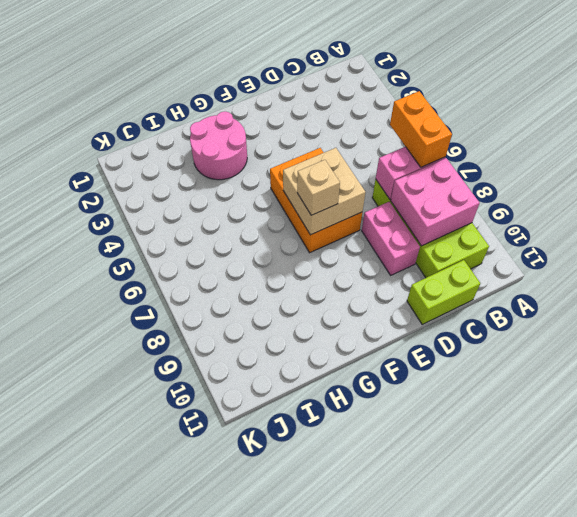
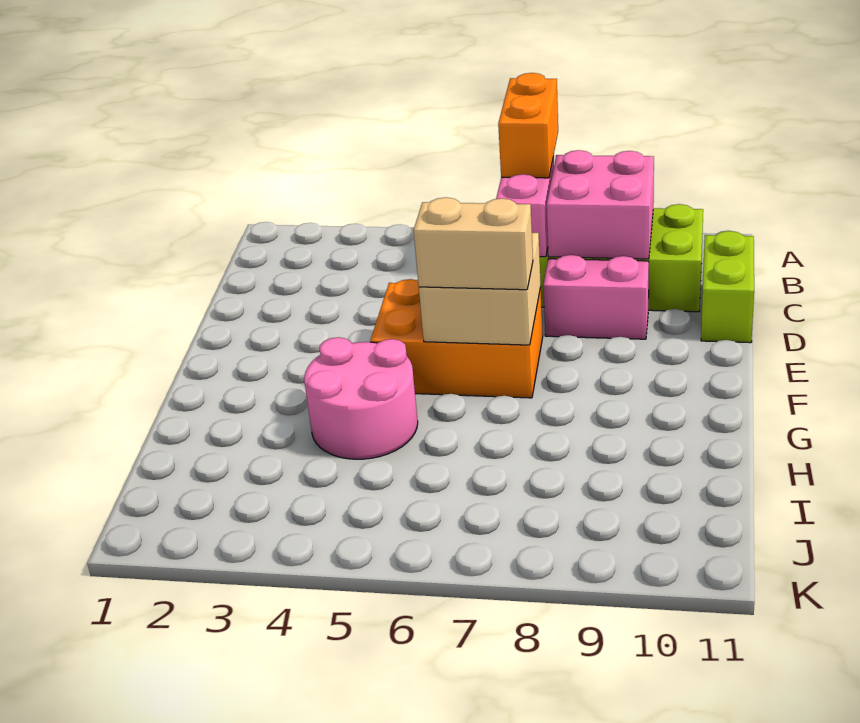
orange brick B6:B7 level 3 -> orange brick A7:B7 level 3
tan brick F7 level 3 -> tan brick F6:F7 level 3
pink round brick G2:H3 level 1 -> pink round brick G4:H5 level 1

